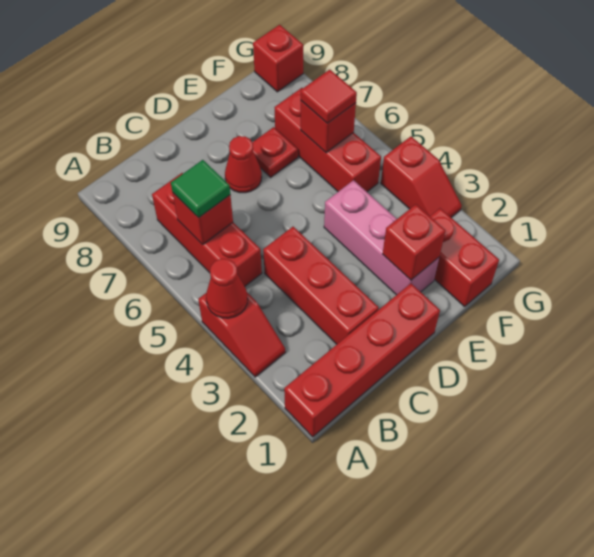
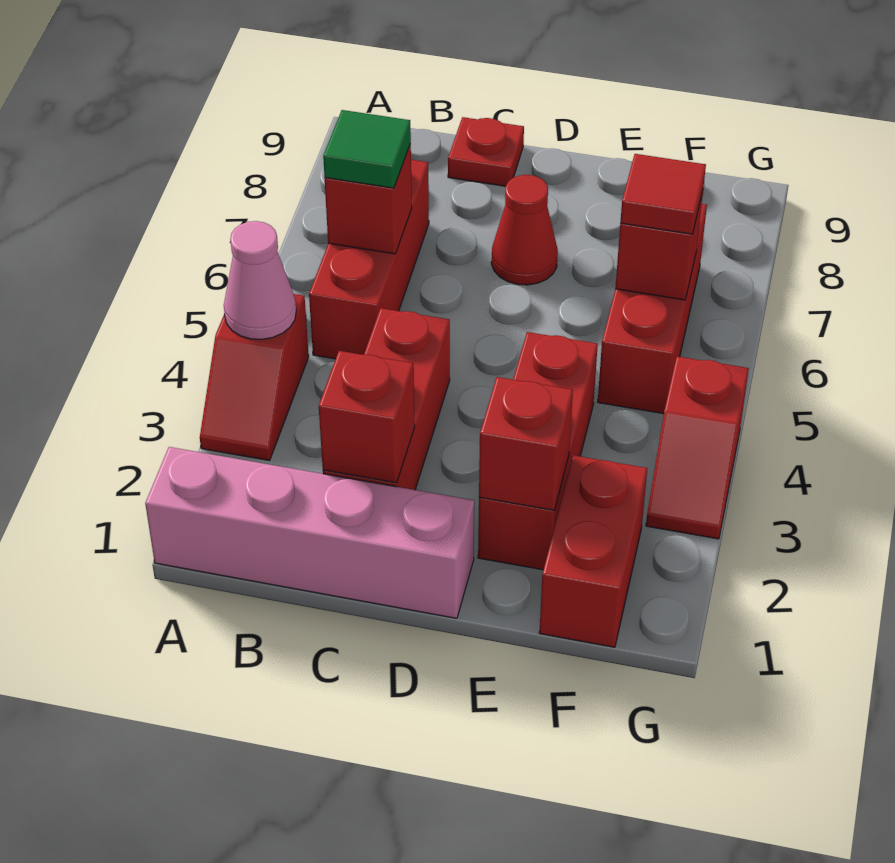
red brick A1:D1 level 1 -> pink brick A1:D1 level 1
red cone A4 level 2 -> pink cone A4 level 2
pink brick E2:E4 level 1 -> red brick E2:E4 level 1
red plate E7 level 1 -> red plate C9 level 1
red brick G9 level 1 -> red brick C2 level 2

